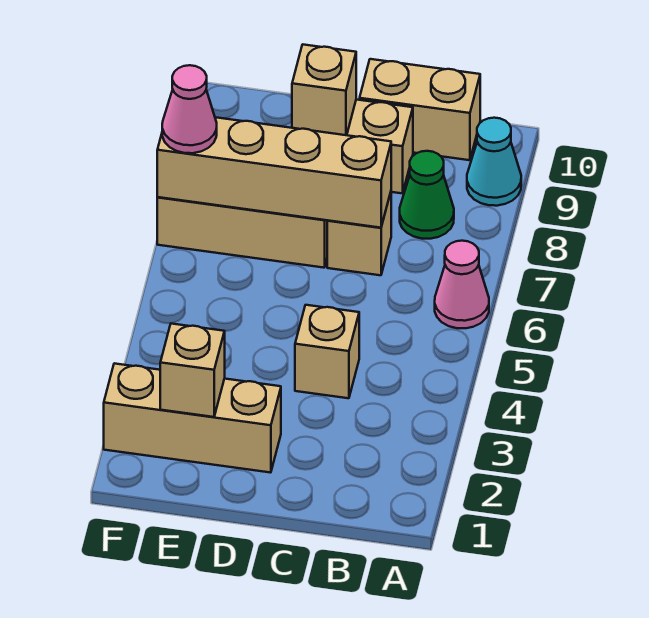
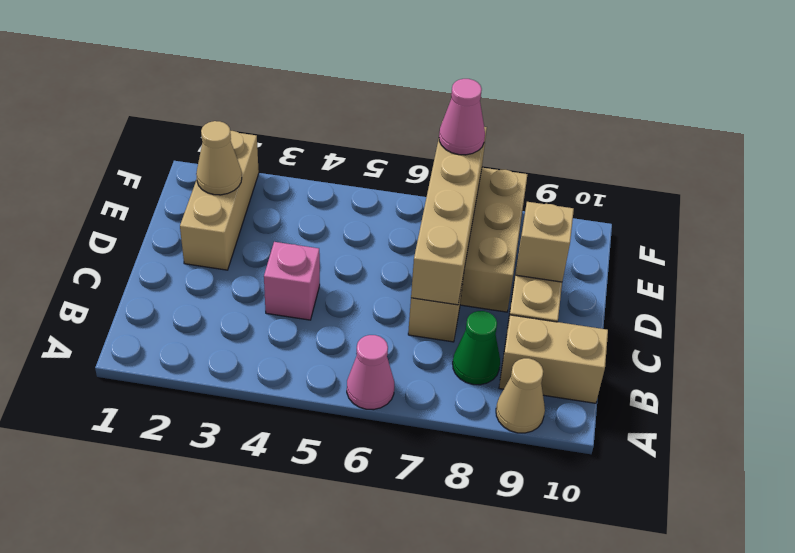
cyan cone A9 level 1 -> tan cone A9 level 1
tan brick B10:C10 level 1 -> tan brick B9:B10 level 1
tan brick C4 level 1 -> pink brick C4 level 1
tan brick E2 level 2 -> tan cone E2 level 2

